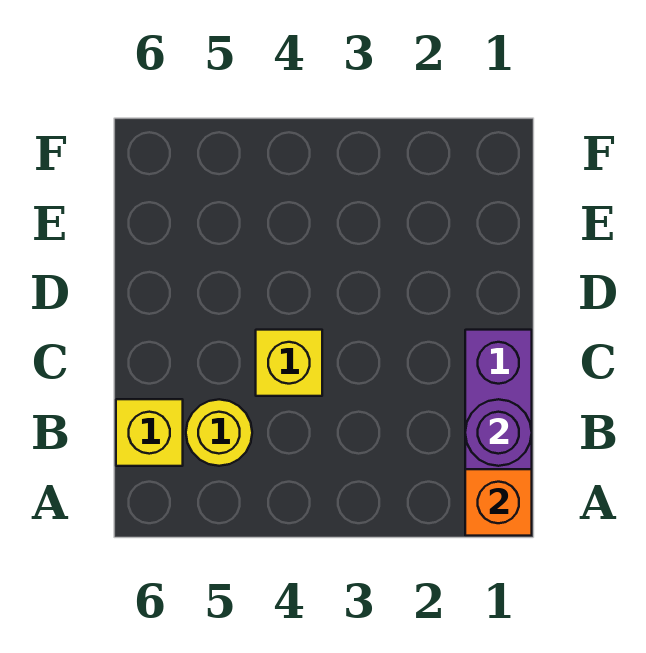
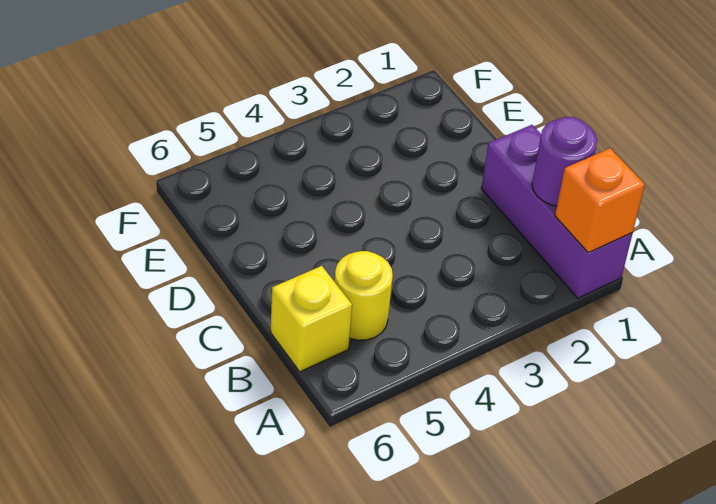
yellow brick C4 level 1 -> none

